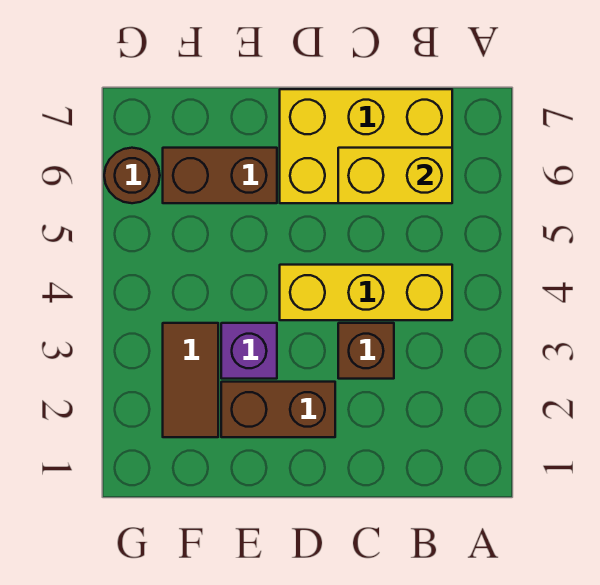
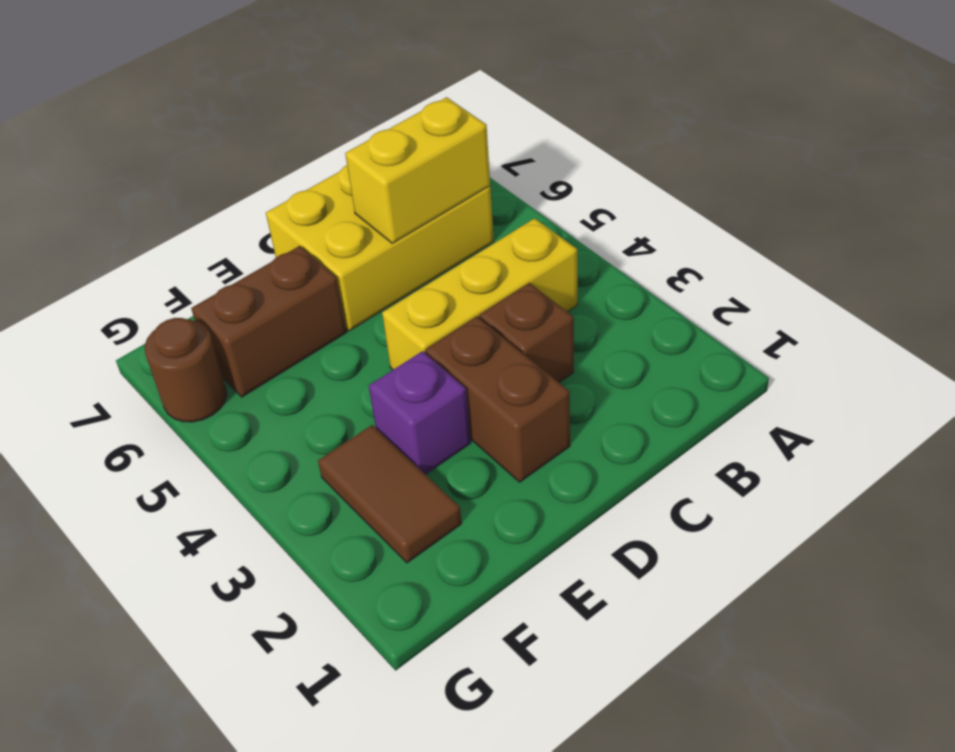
brown brick D2:E2 level 1 -> brown brick D2:D3 level 1

